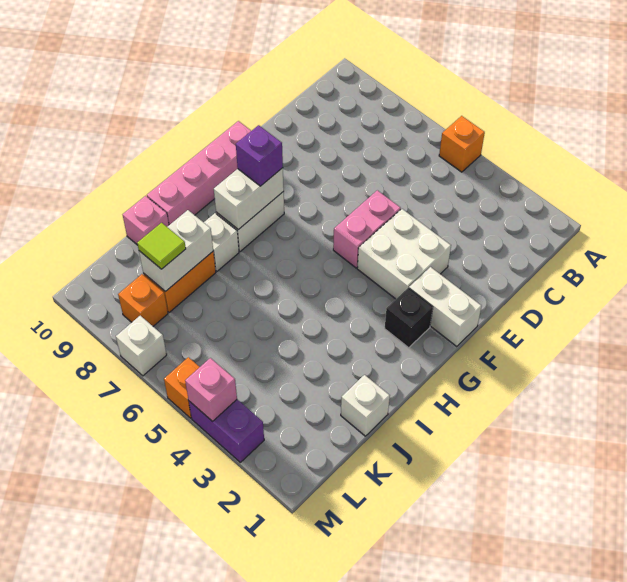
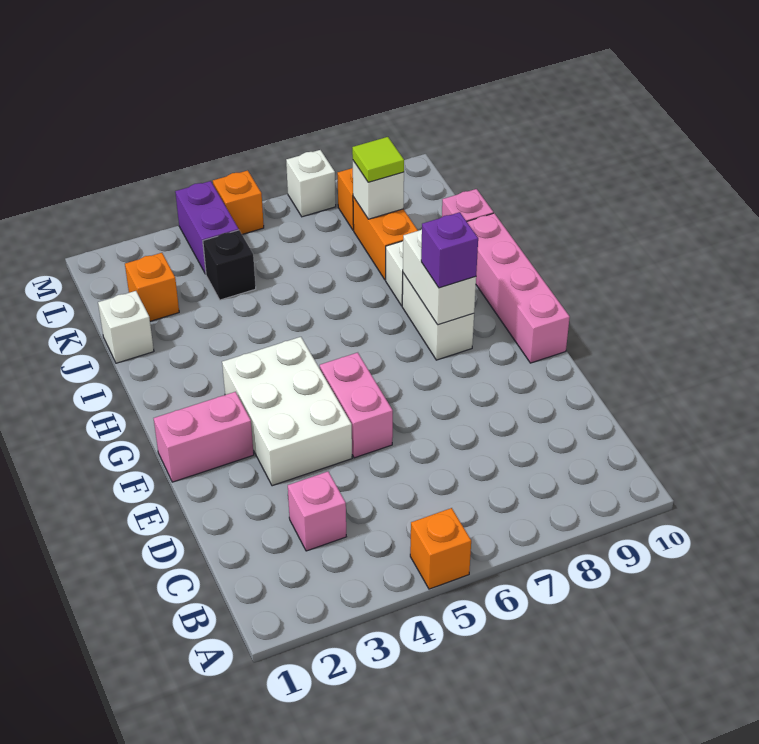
white brick E3:F4 level 1 -> white brick E3:G4 level 1
white brick F1:F2 level 1 -> pink brick F1:F2 level 1
black brick G2 level 1 -> black brick K4 level 1
white brick J8:K8 level 2 -> white brick K8 level 2
none -> orange brick K2 level 1
purple brick M3:M4 level 1 -> purple brick L4:M4 level 1
pink brick M4 level 2 -> pink brick C3 level 1

